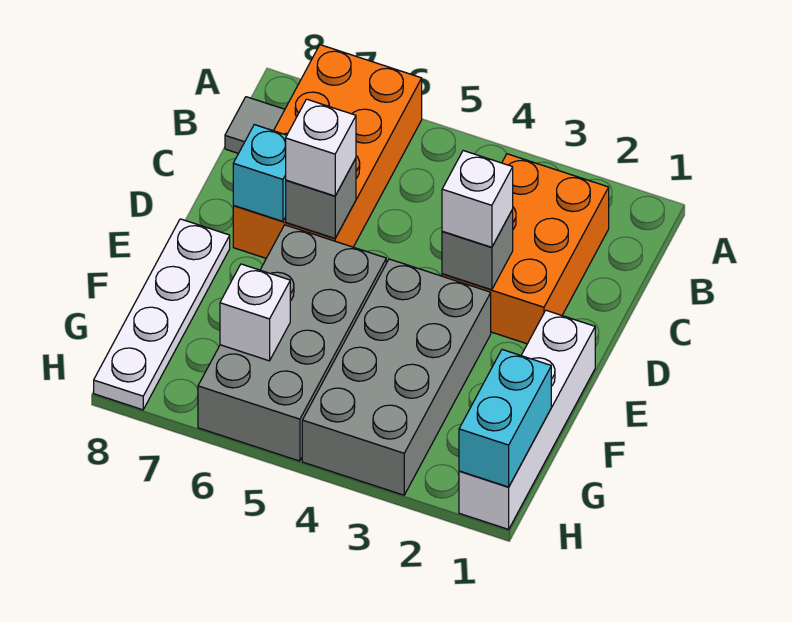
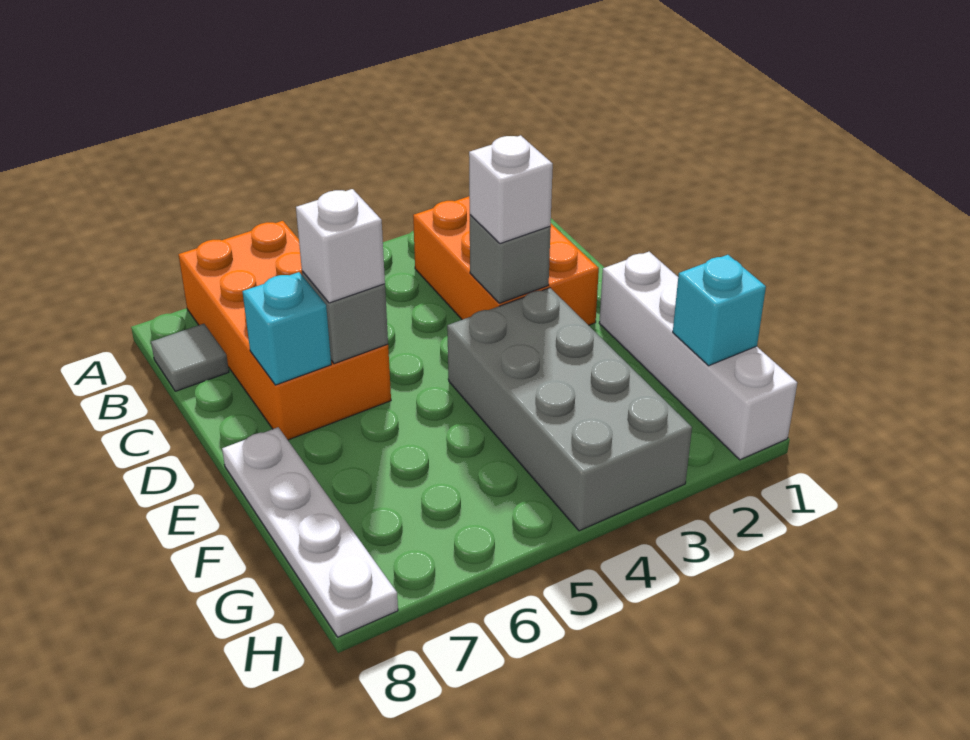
grey brick E5:H6 level 1 -> none
cyan brick G1:H1 level 2 -> cyan brick G1 level 2
white brick G6 level 2 -> none

